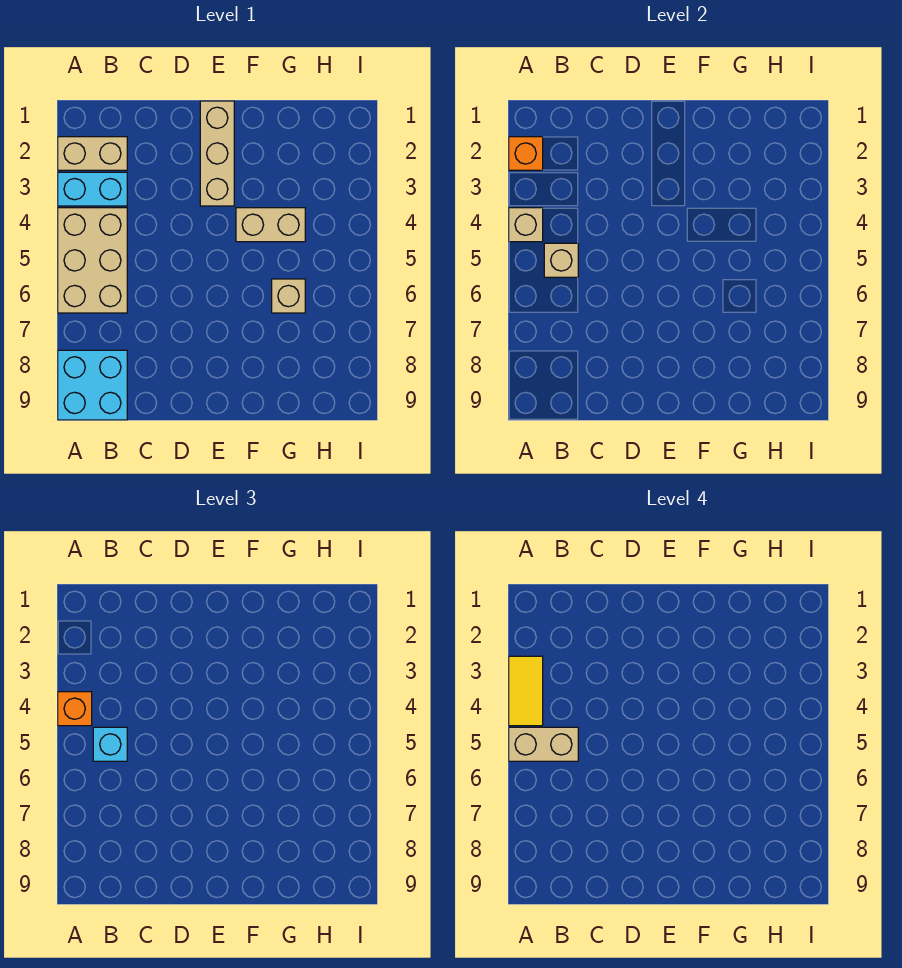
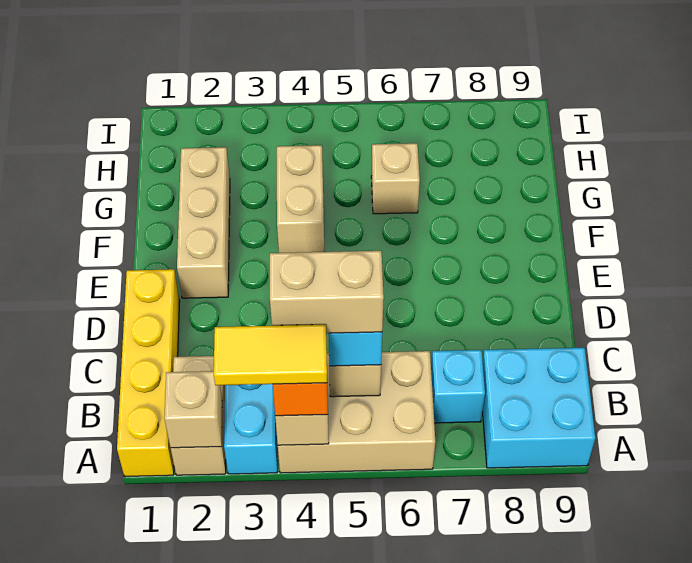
none -> yellow brick A1:D1 level 1
orange brick A2 level 2 -> tan brick A2 level 2
tan brick A5:B5 level 4 -> tan brick B4:B5 level 4
none -> cyan brick B7 level 1
tan brick E1:E3 level 1 -> tan brick E2:G2 level 1

